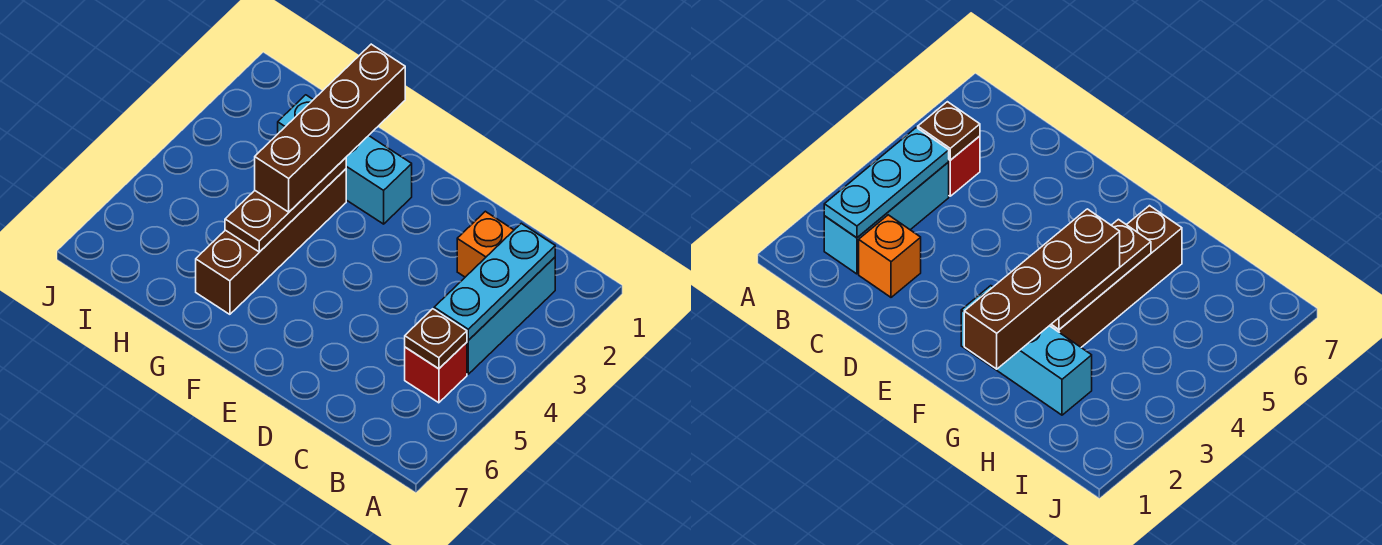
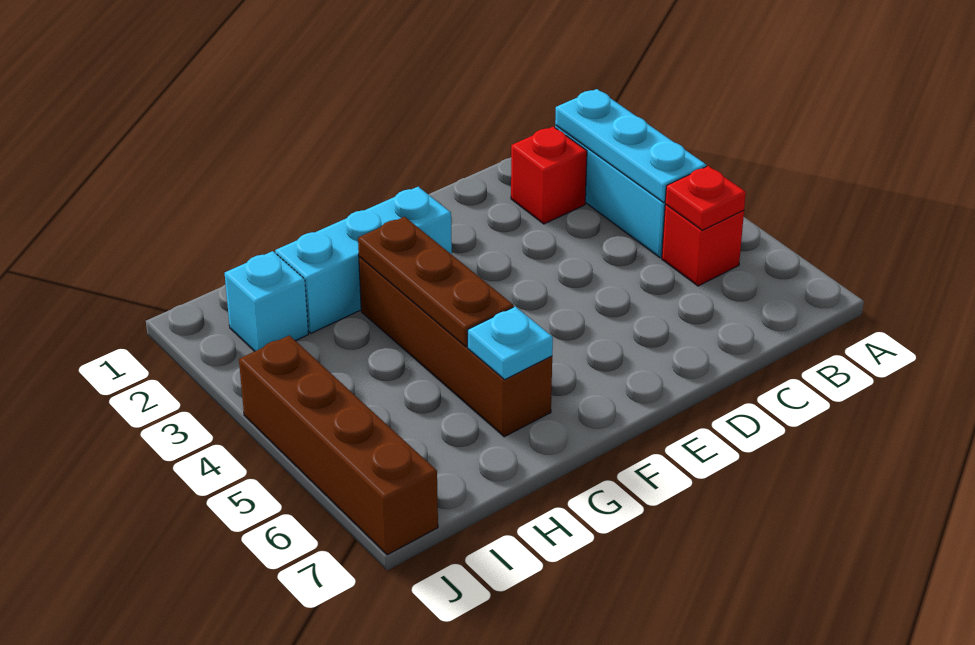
brown plate B5 level 2 -> red plate B5 level 2
orange brick C2 level 1 -> red brick C2 level 1
brown brick G1:G4 level 3 -> brown brick J4:J7 level 1
none -> cyan plate G6 level 2
none -> cyan brick I2 level 1

